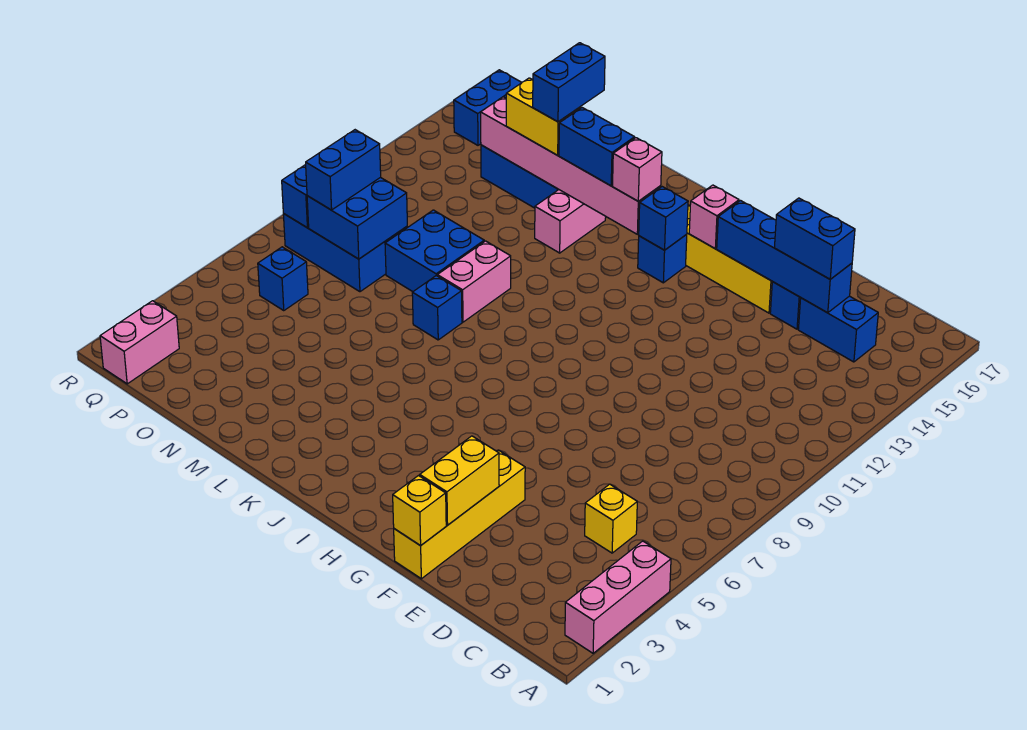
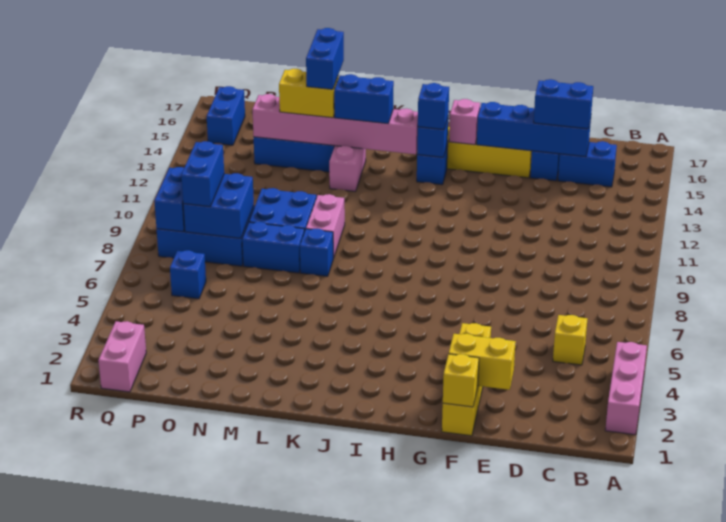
yellow brick F2:F3 level 2 -> yellow brick E2:F2 level 2
none -> blue brick I14 level 3
pink brick J14 level 3 -> none
none -> blue brick M8:N8 level 1

